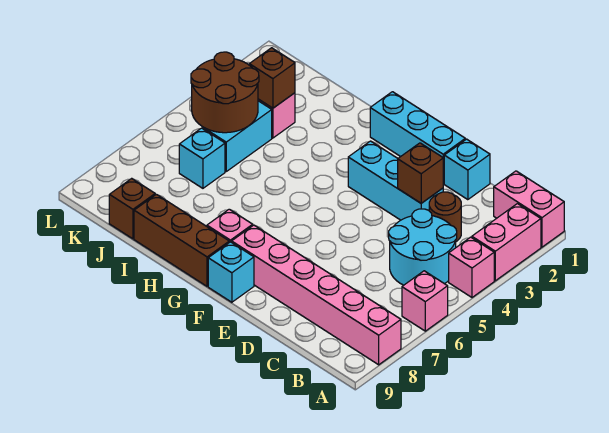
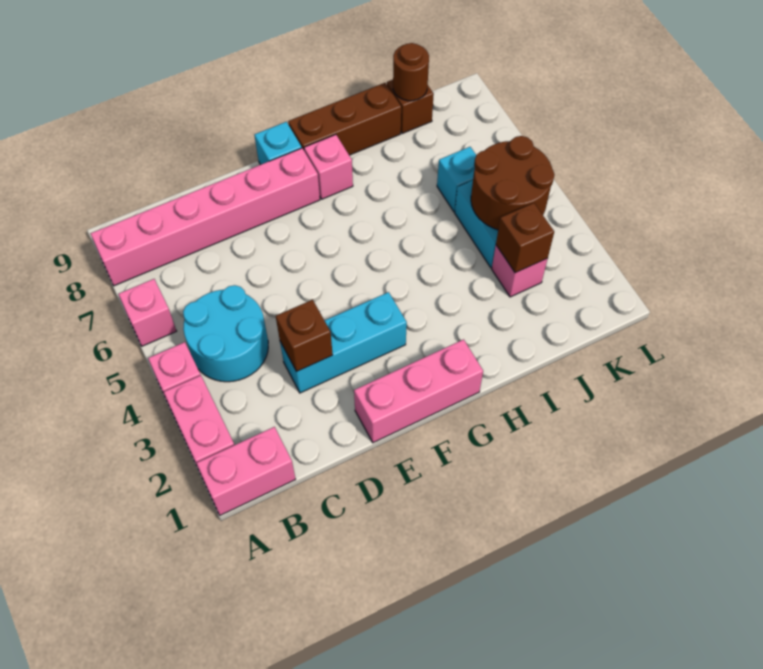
brown round brick C3 level 1 -> brown round brick J9 level 2
cyan brick D1 level 1 -> none
cyan brick E1:G1 level 1 -> pink brick E1:G1 level 1

